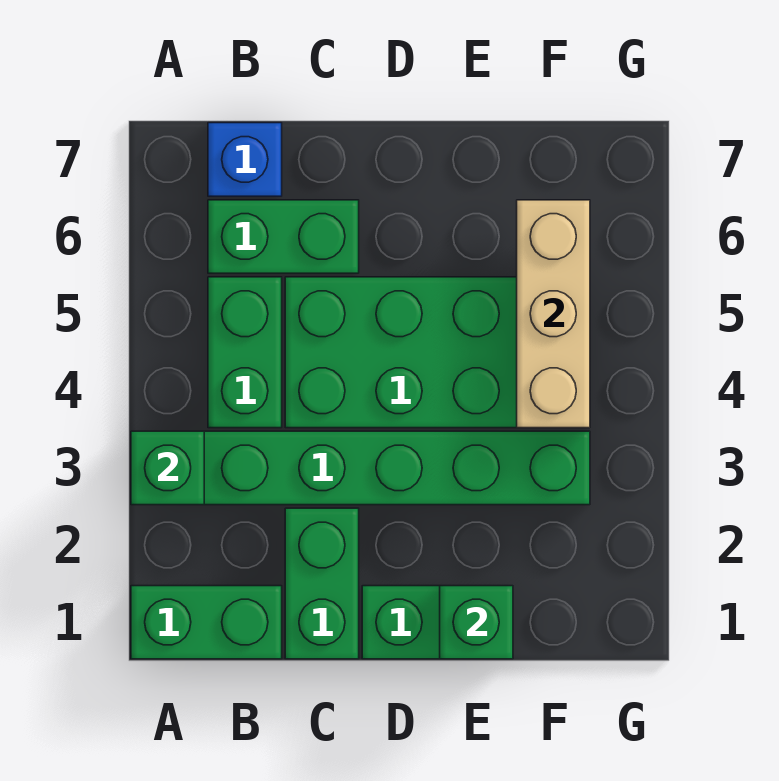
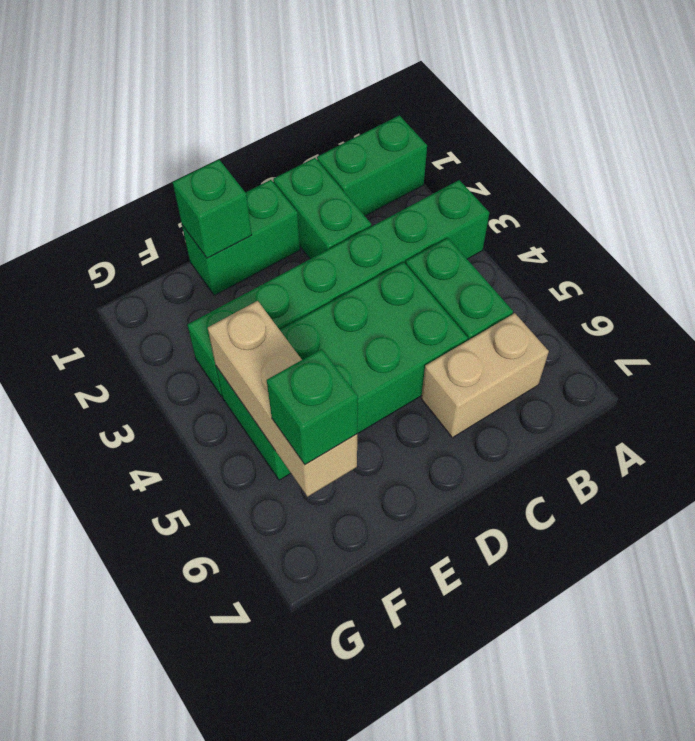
green brick A3 level 2 -> green brick F6 level 3
green brick B6:C6 level 1 -> tan brick B6:C6 level 1
blue brick B7 level 1 -> none

